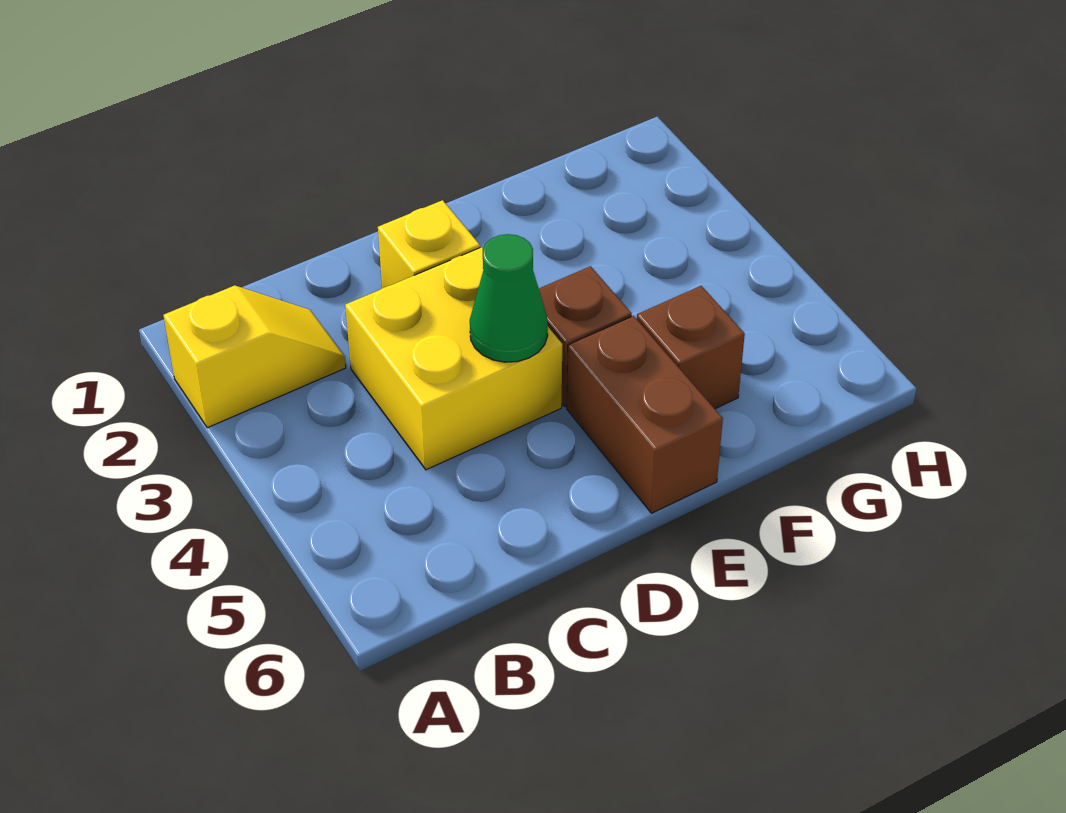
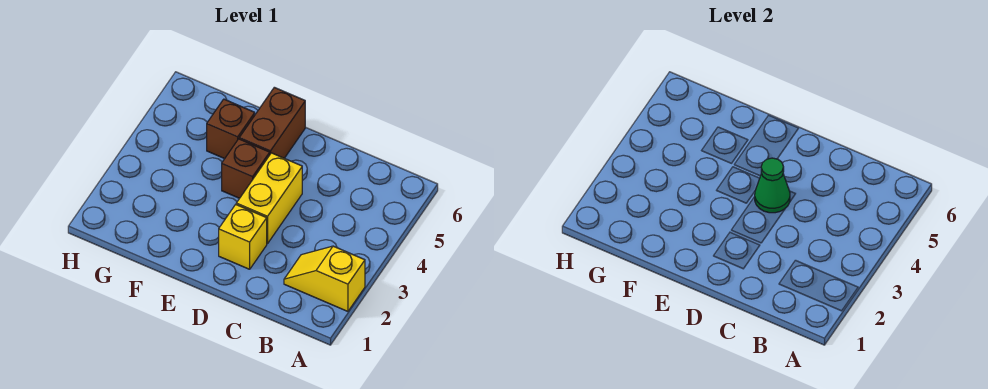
yellow brick C3:D4 level 1 -> yellow brick D3:D4 level 1

